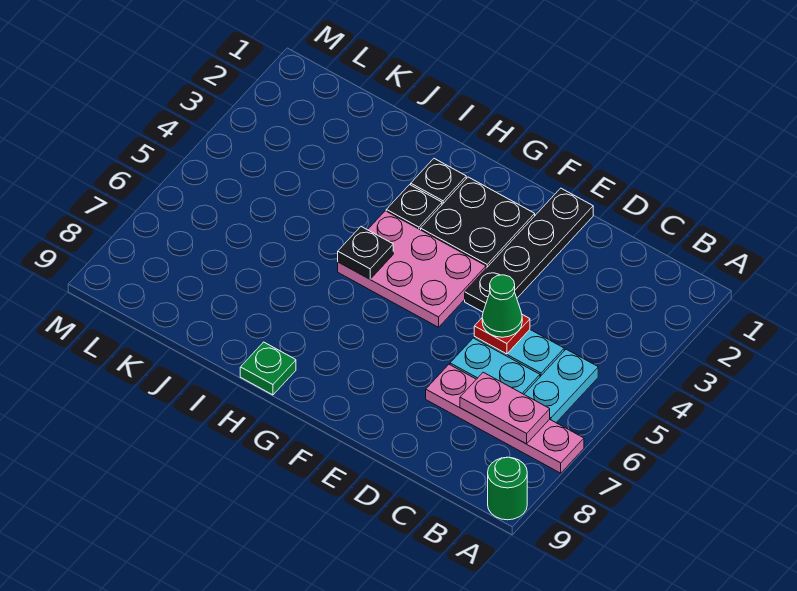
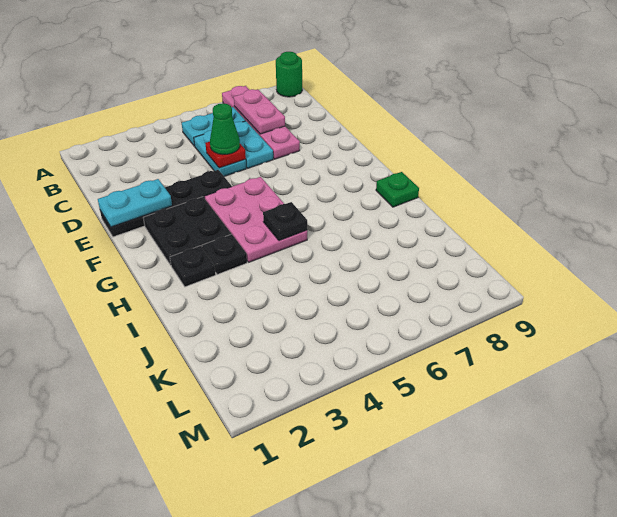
none -> cyan plate E1:E2 level 2

